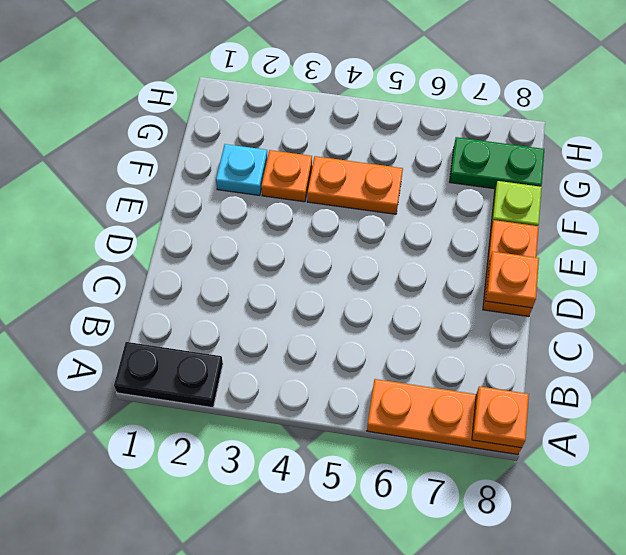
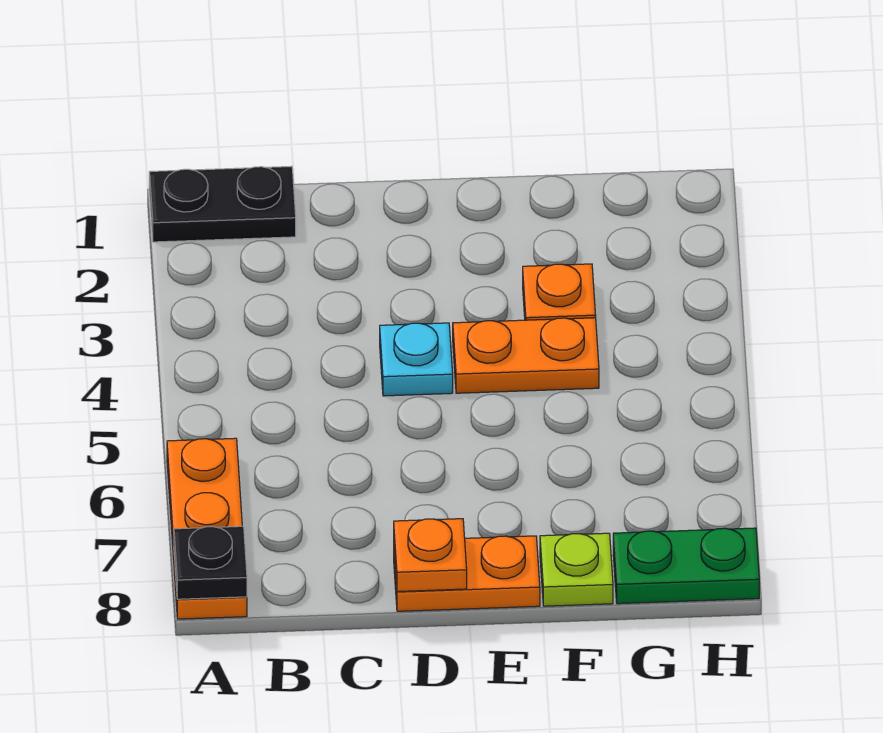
black plate A1:A2 level 1 -> black plate A1:B1 level 1
orange plate A8 level 2 -> black plate A8 level 2
cyan plate F2 level 1 -> cyan plate D4 level 1
orange plate F4:F5 level 1 -> orange plate E4:F4 level 1
green plate G7:G8 level 1 -> green plate G8:H8 level 1

